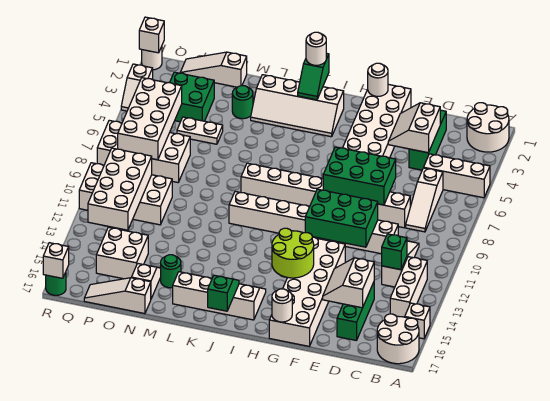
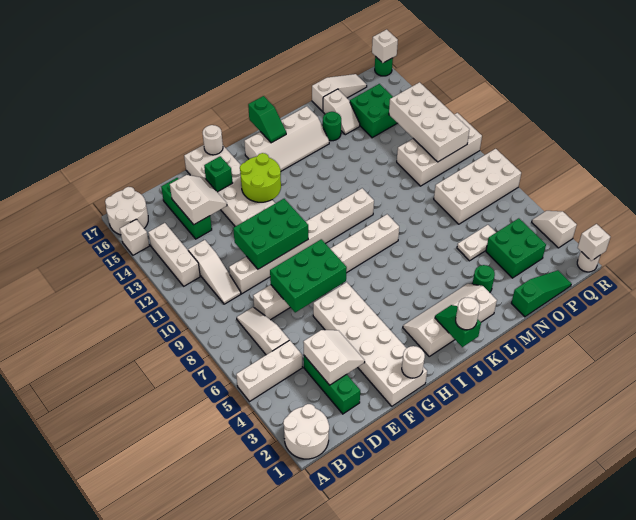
green brick C12 level 2 -> green brick F15 level 2
white slope N1:P1 level 1 top N -> green slope N1:P1 level 1 top N
white brick O14:P15 level 1 -> green brick O14:P15 level 1
white brick P5:Q8 level 2 -> none

